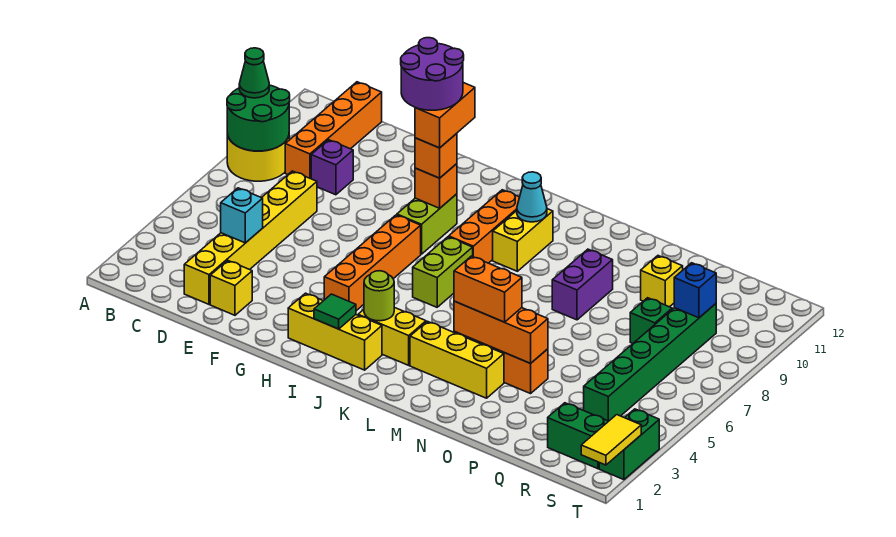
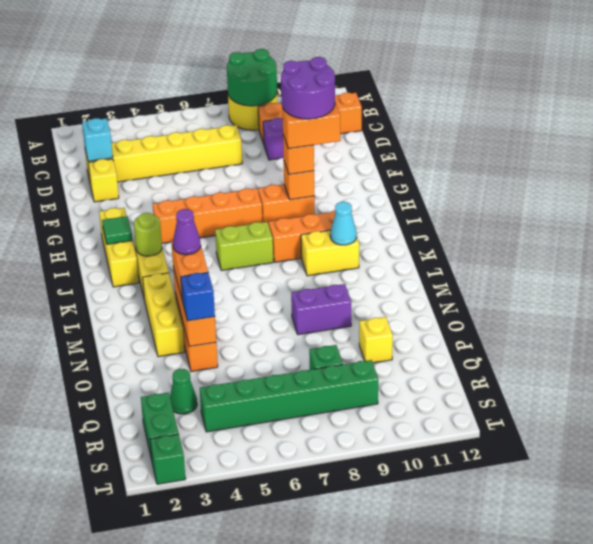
green cone A9 level 3 -> green cone Q3 level 1
cyan brick D4 level 2 -> cyan brick D2 level 2
lime brick H8:H9 level 1 -> orange brick H8:H9 level 1
none -> purple cone M4 level 4
blue brick R9 level 2 -> blue brick O4 level 3
yellow tile T1:T2 level 2 -> none
green brick T2:T3 level 1 -> green brick T2 level 1

